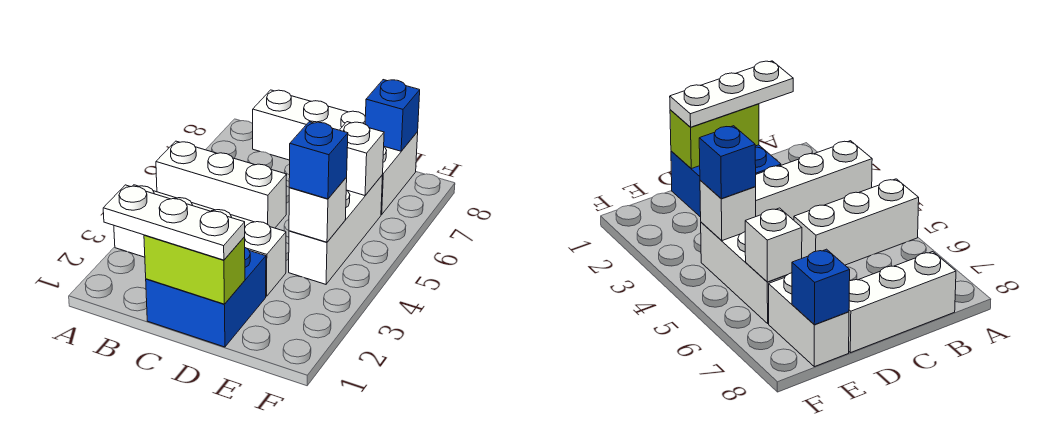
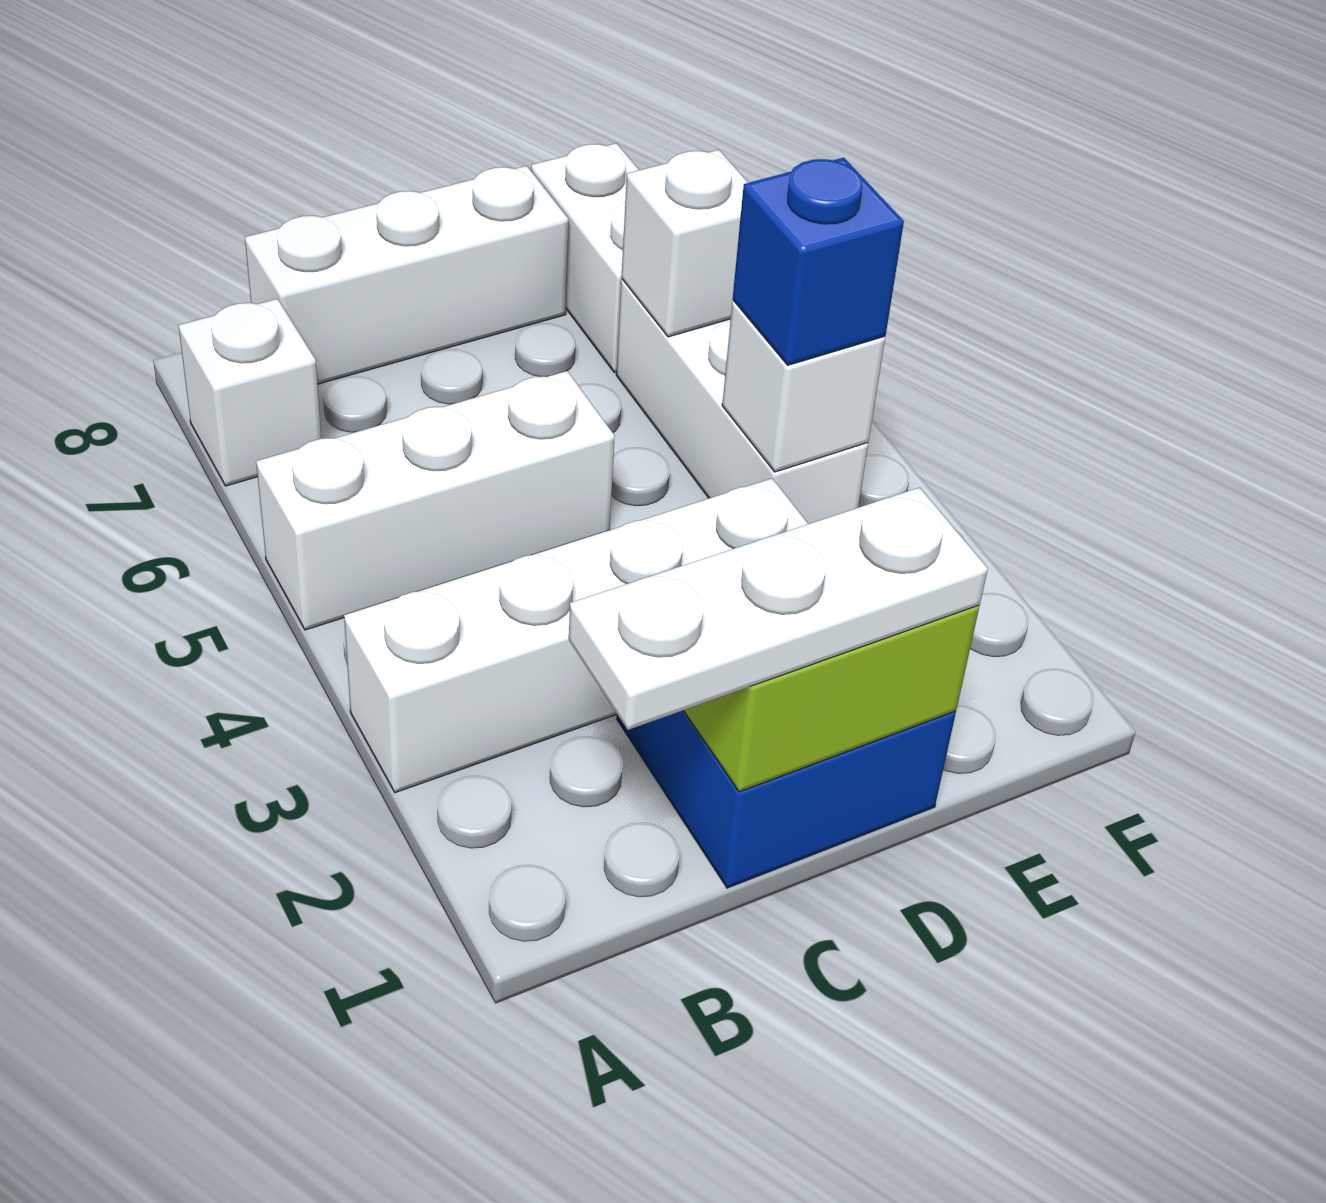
none -> white brick A7 level 1
blue brick E8 level 2 -> none

